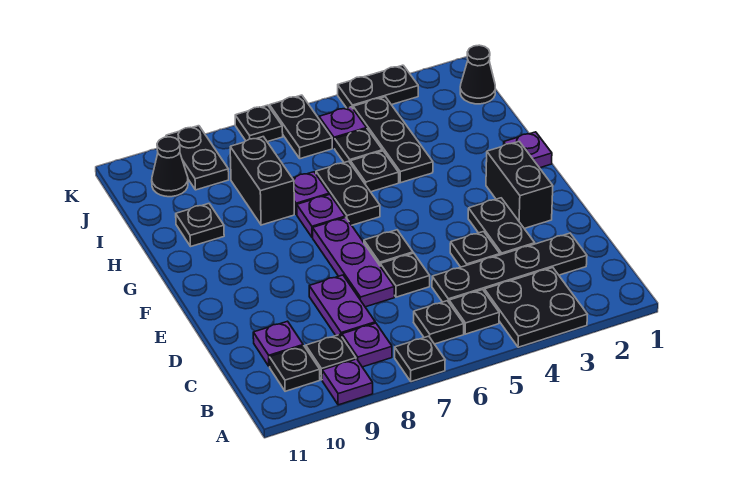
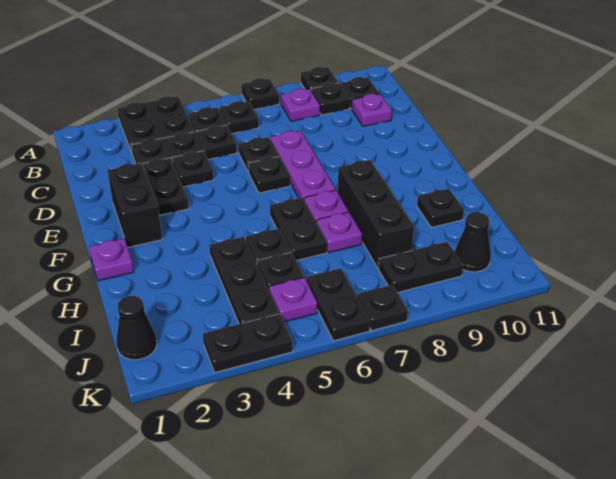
purple plate A9 level 1 -> black plate A9 level 1
black plate C2:C5 level 1 -> black plate C3:C5 level 1
purple plate C8:D8 level 1 -> none
black brick H8:I8 level 1 -> black brick G8:I8 level 1
black plate J9:K9 level 1 -> black plate J8:J9 level 1

